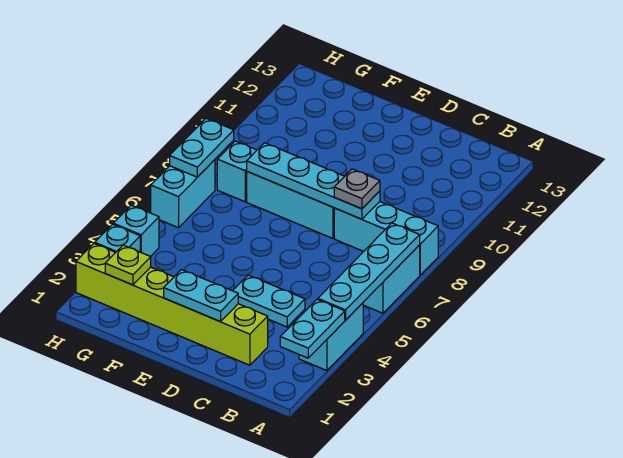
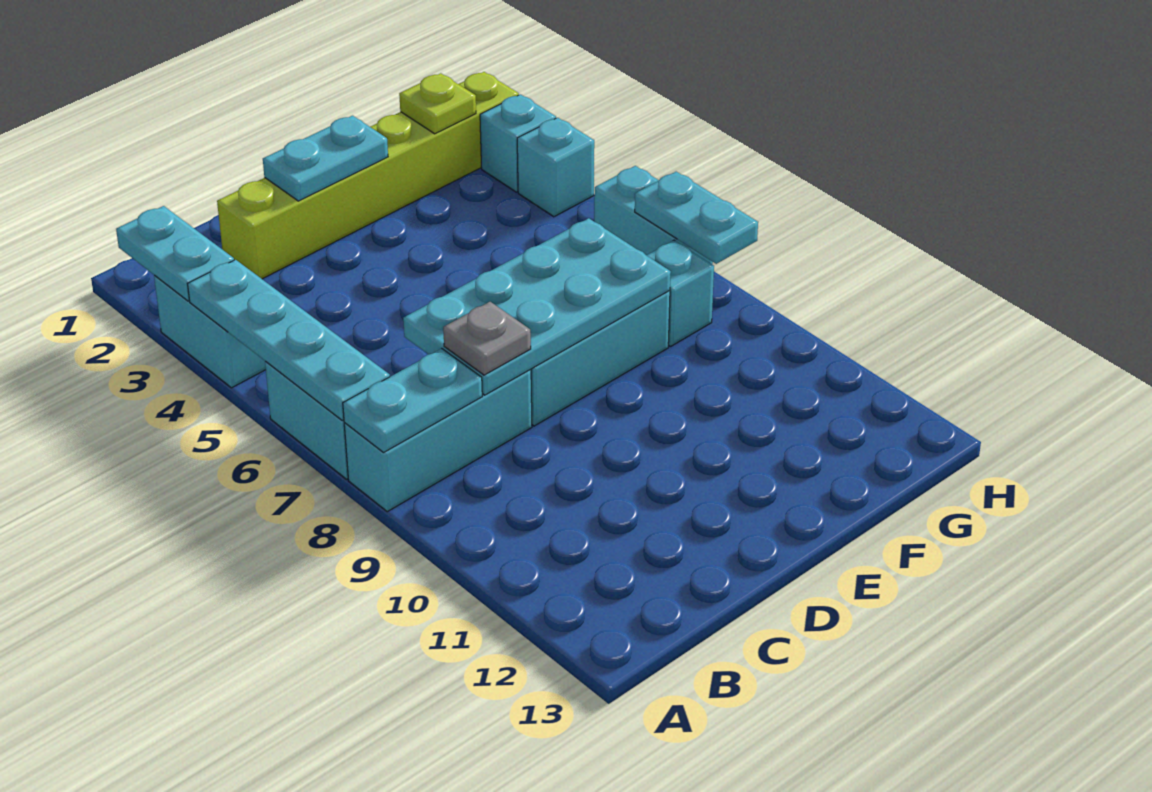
cyan plate C4:D4 level 1 -> cyan plate A8:B8 level 2
cyan plate C8:F8 level 2 -> cyan plate C7:F8 level 2

